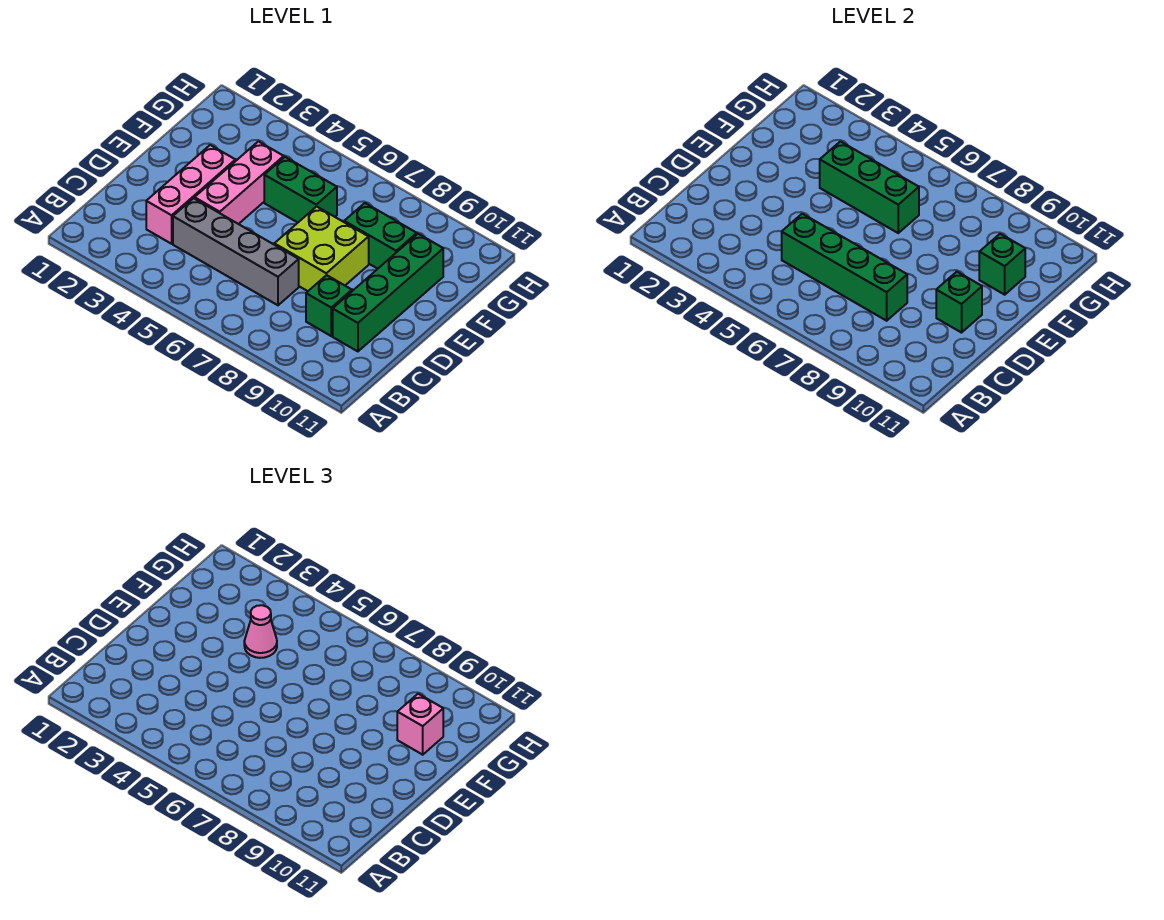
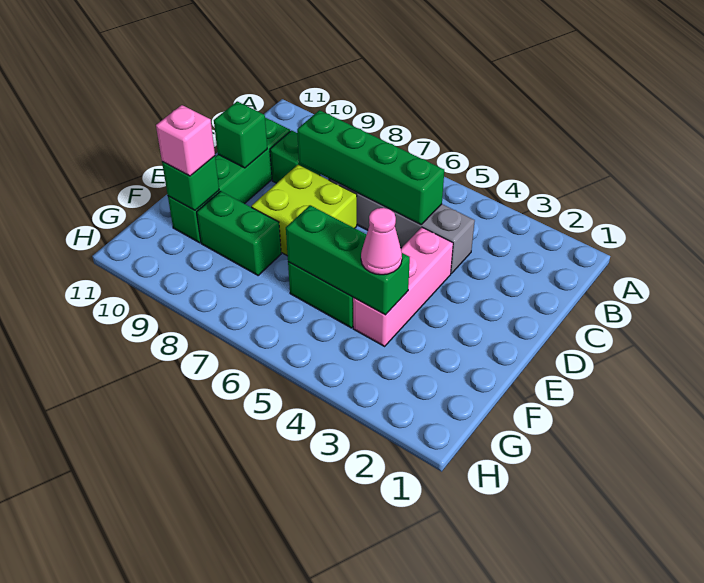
pink brick C3:E3 level 1 -> none

